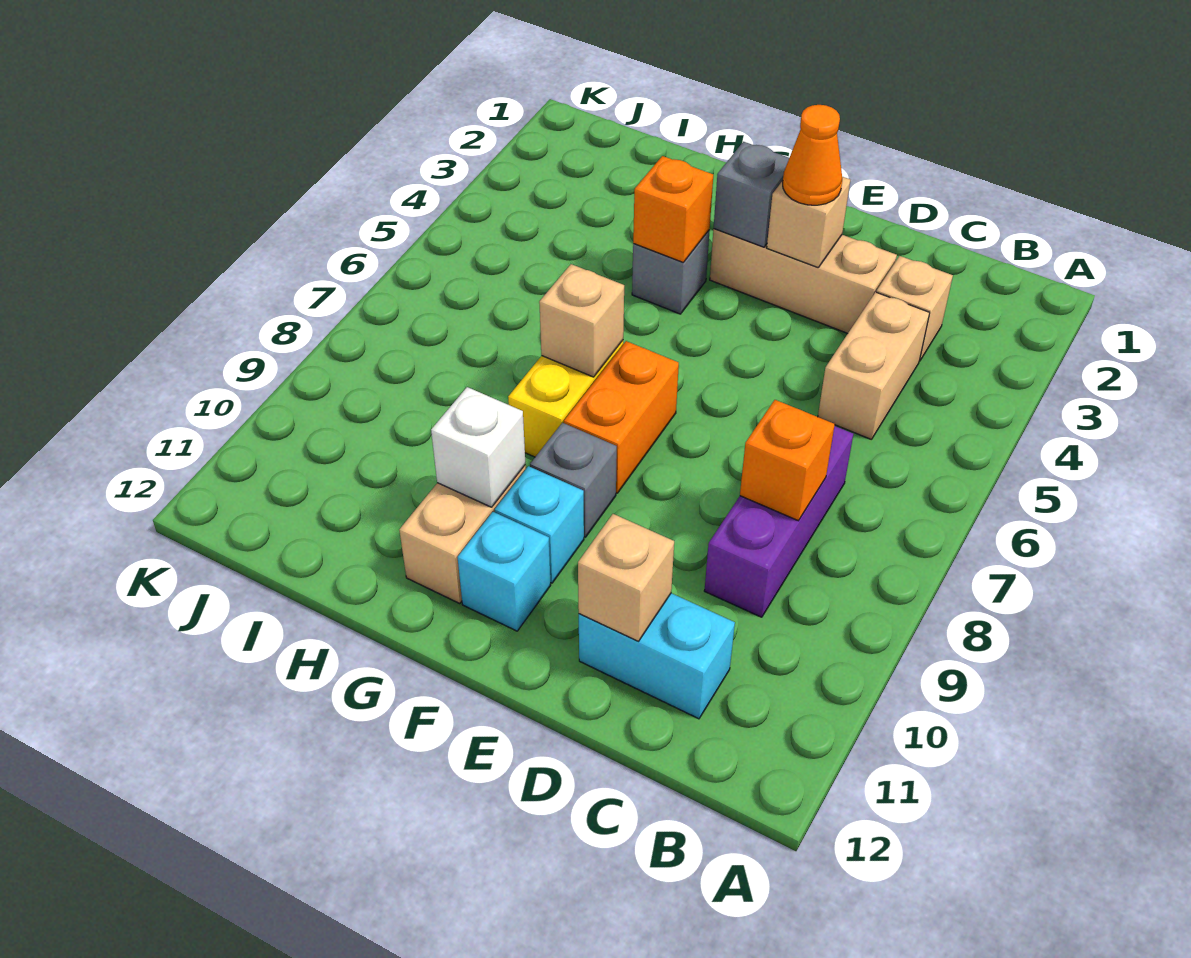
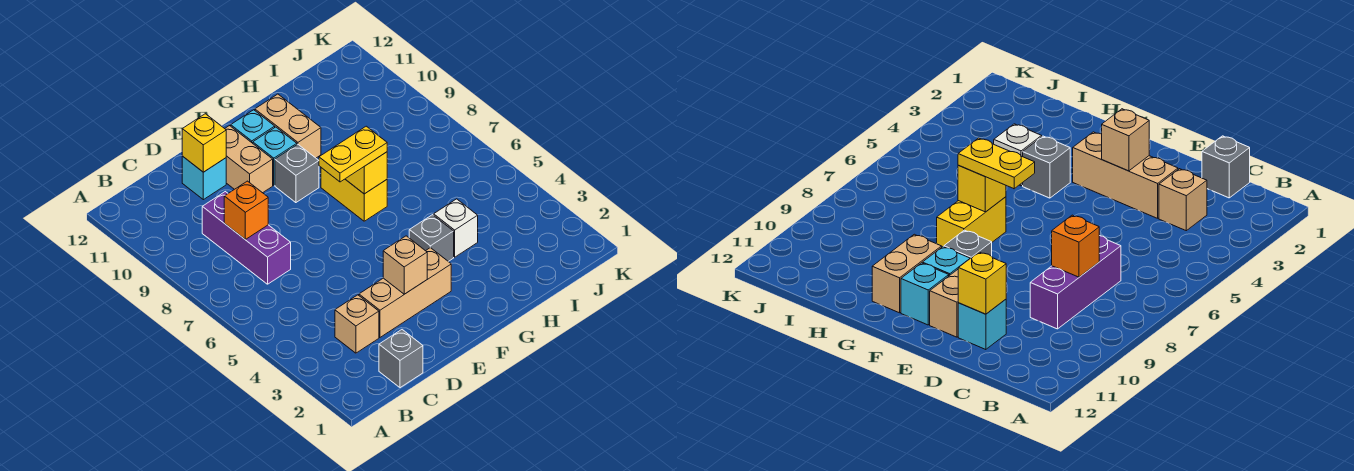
tan brick C4:C5 level 1 -> tan brick E10:E11 level 1
cyan brick C11:D11 level 1 -> cyan brick D11 level 1
tan brick D11 level 2 -> yellow brick D11 level 2
orange cone E3 level 3 -> none
grey brick F3 level 2 -> grey brick C1 level 1
orange brick F7:F8 level 1 -> none
none -> yellow plate F7:G7 level 3
orange brick G4 level 2 -> none
tan brick G7 level 2 -> yellow brick G7 level 2
white brick G10 level 2 -> white brick H4 level 1

